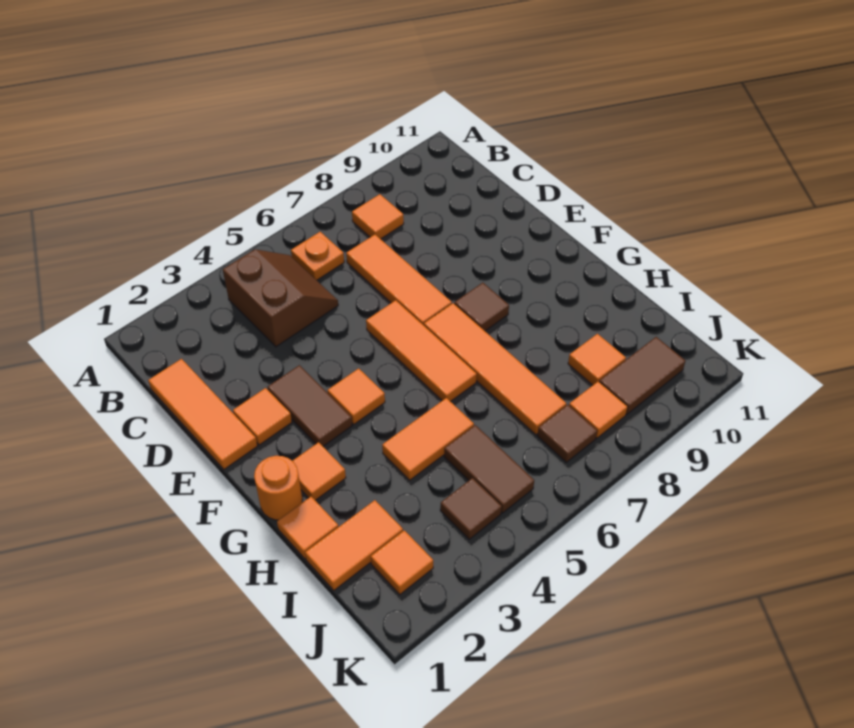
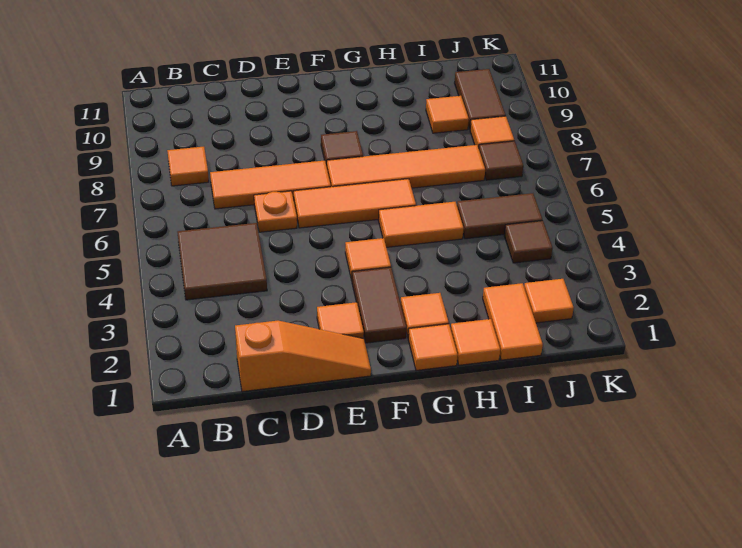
brown slope B4:C5 level 1 top 4 -> brown tile B4:C5 level 1
orange plate B6 level 1 -> orange plate D6 level 1
orange tile C1:E1 level 1 -> orange slope C1:E1 level 1 top C
brown tile E3:F3 level 1 -> brown tile F2:F3 level 1
orange round brick G1 level 1 -> orange tile G1 level 1
orange tile H4:H5 level 1 -> orange tile G5:H5 level 1

